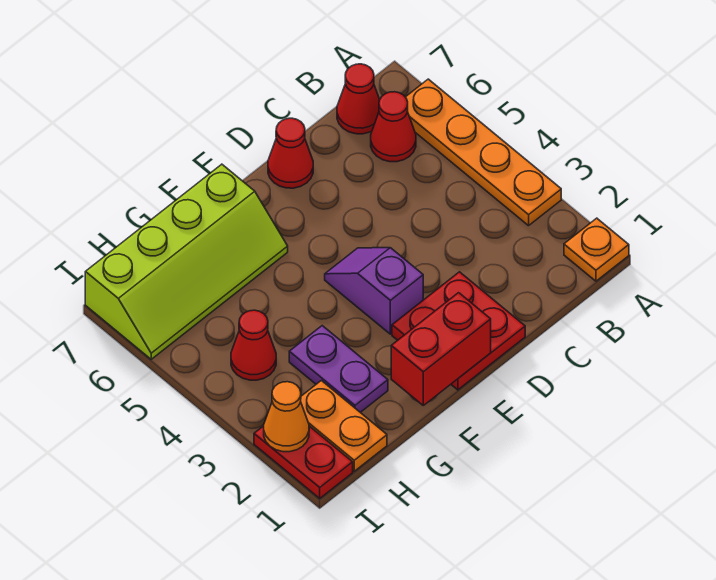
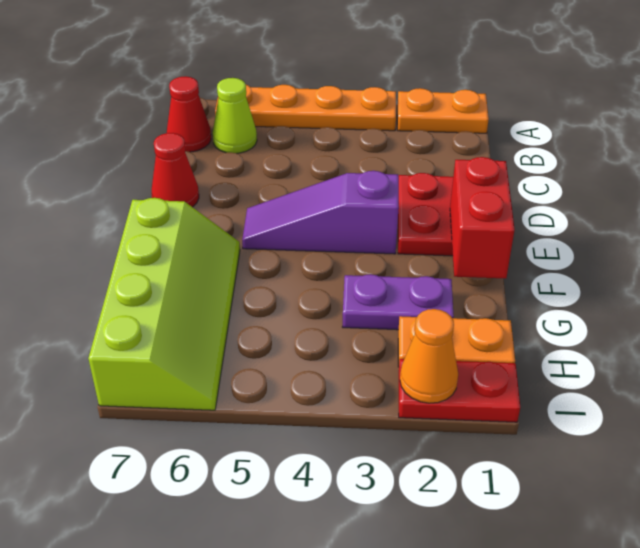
orange plate A1 level 1 -> orange plate A1:A2 level 1
red cone B6 level 1 -> lime cone B6 level 1
purple slope E3:E4 level 1 top 3 -> purple slope E3:E5 level 1 top 3
red cone H4 level 1 -> none

